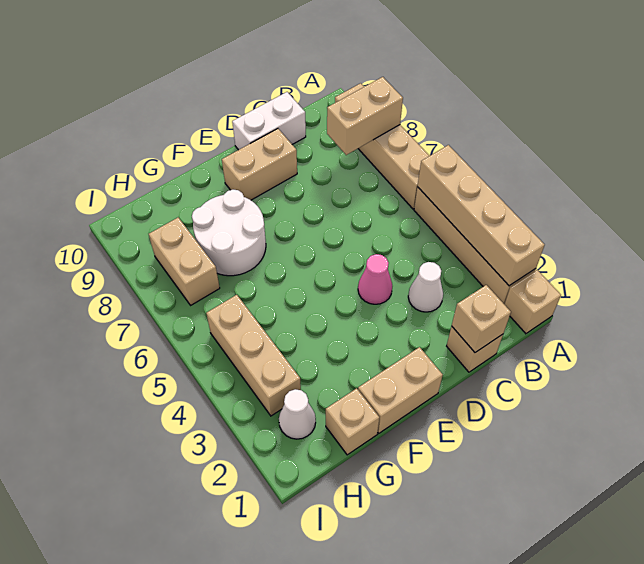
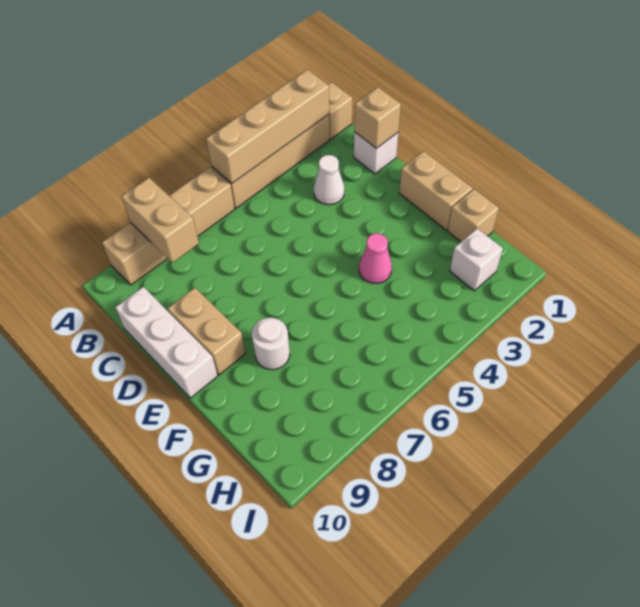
tan brick C1 level 1 -> white brick C1 level 1
white brick C10:D10 level 1 -> white brick C10:E10 level 1
pink cone D4 level 1 -> pink cone F4 level 1
white round brick F7:G8 level 1 -> white round brick F8 level 1
white cone H2 level 1 -> white brick H2 level 1
tan brick H3:H5 level 1 -> none
tan brick H7:H8 level 1 -> none

